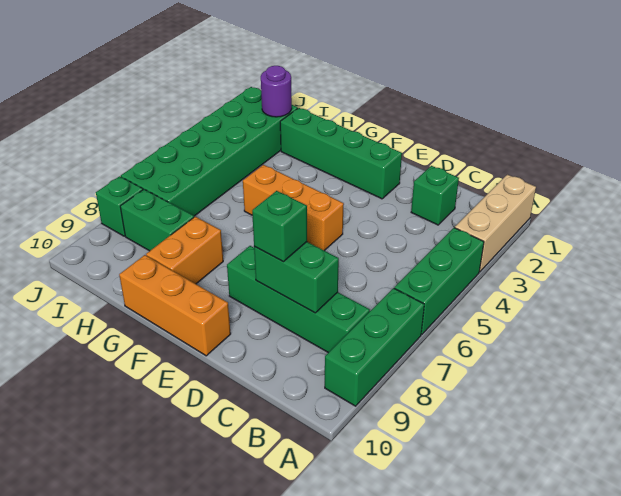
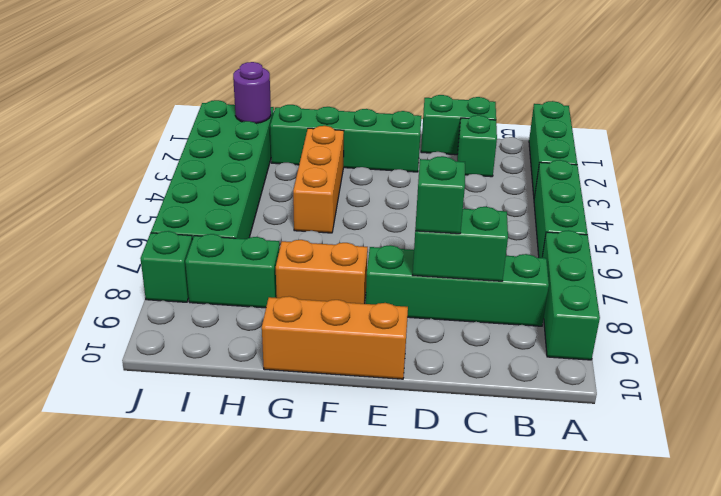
tan brick A1:A3 level 1 -> green brick A1:A3 level 1
none -> green brick C1:D1 level 1
orange brick E5:G5 level 1 -> orange brick G3:G5 level 1
orange brick G8:G9 level 1 -> orange brick F8:G8 level 1

